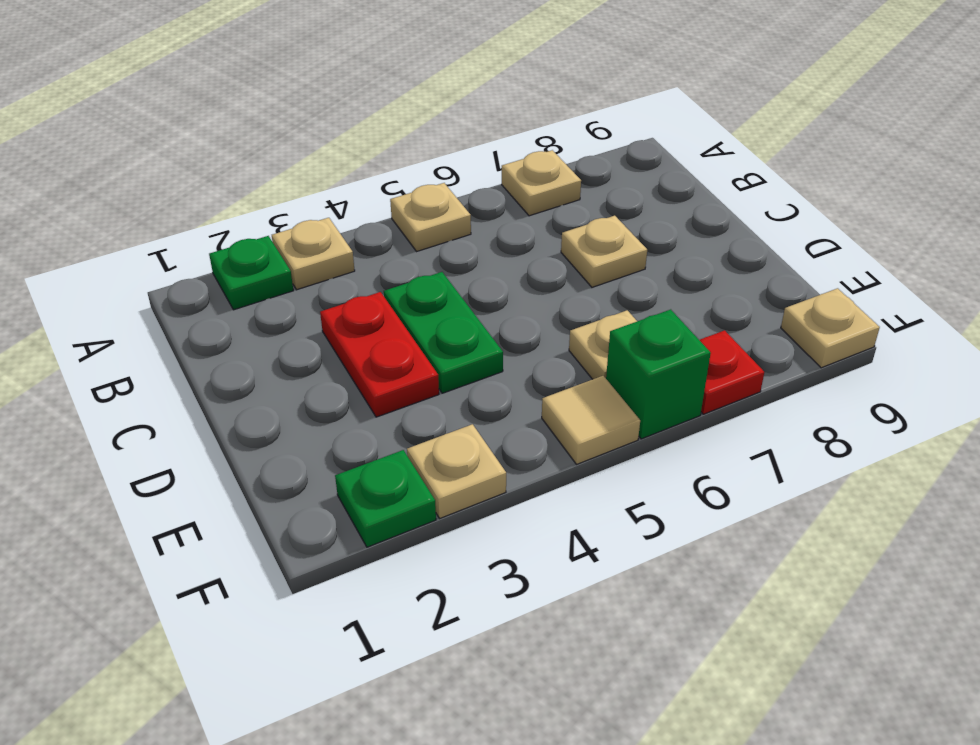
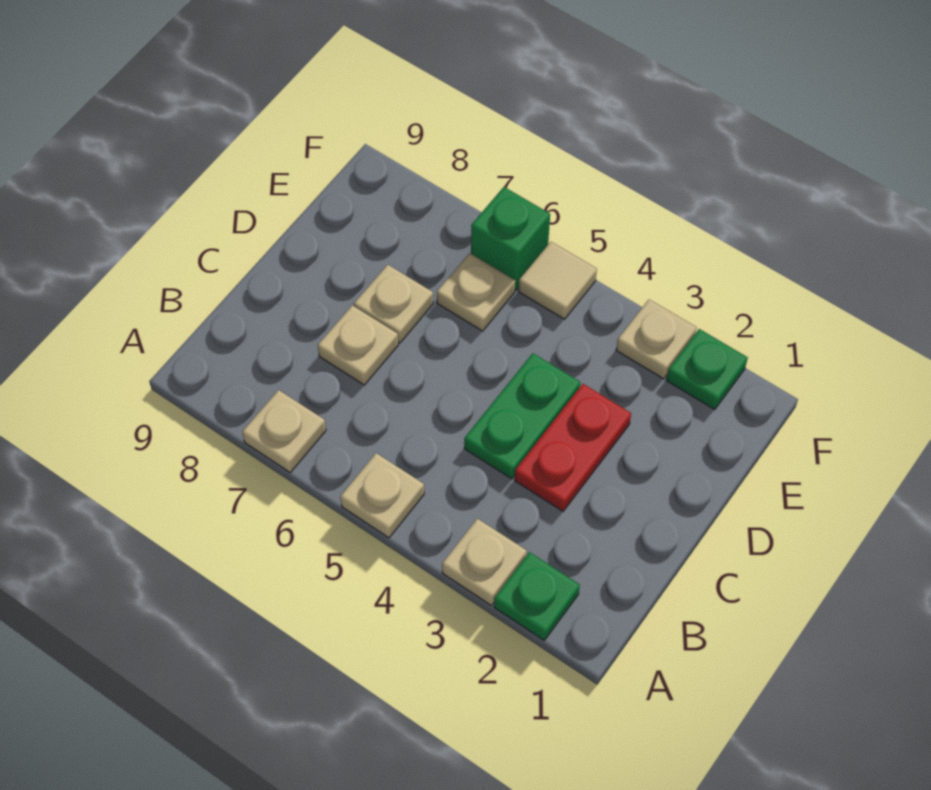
red plate F7 level 1 -> none
tan plate F9 level 1 -> tan plate D7 level 1

